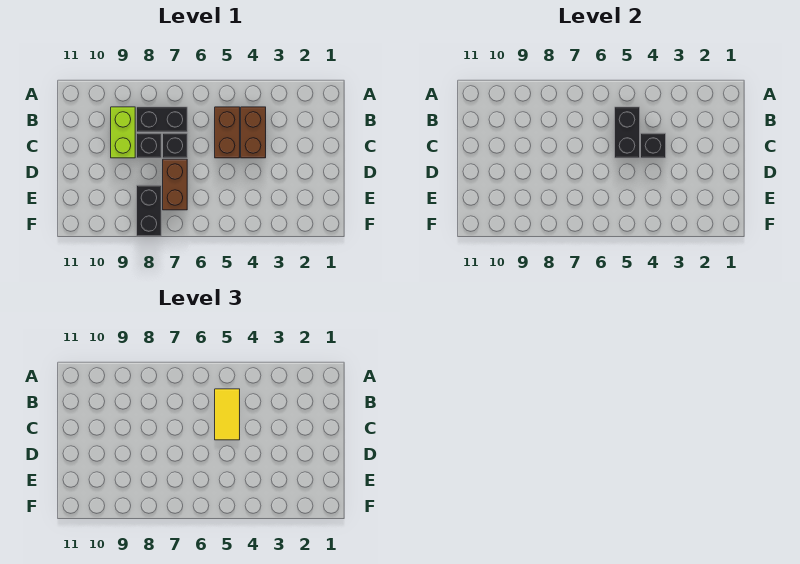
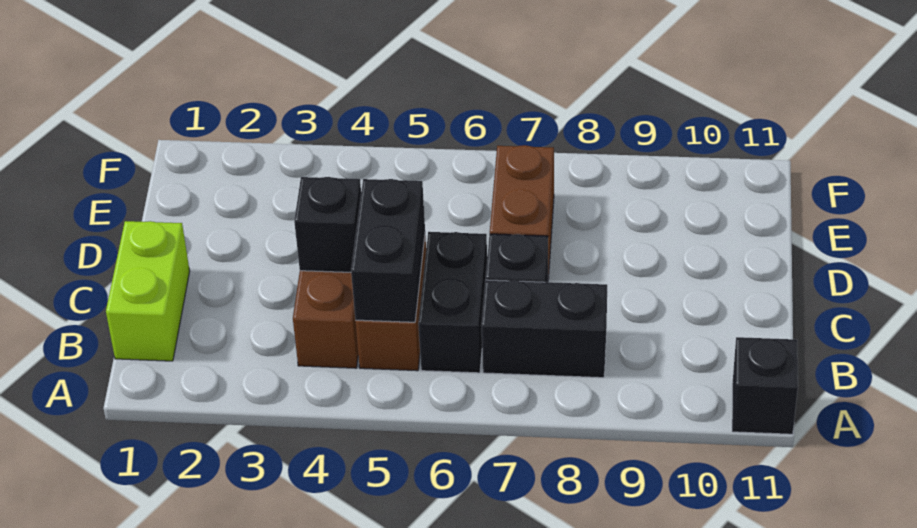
yellow tile B5:C5 level 3 -> none
lime brick B9:C9 level 1 -> lime brick B1:C1 level 1
black brick C8 level 1 -> black brick A11 level 1
black brick E8:F8 level 1 -> black brick B6:C6 level 1

